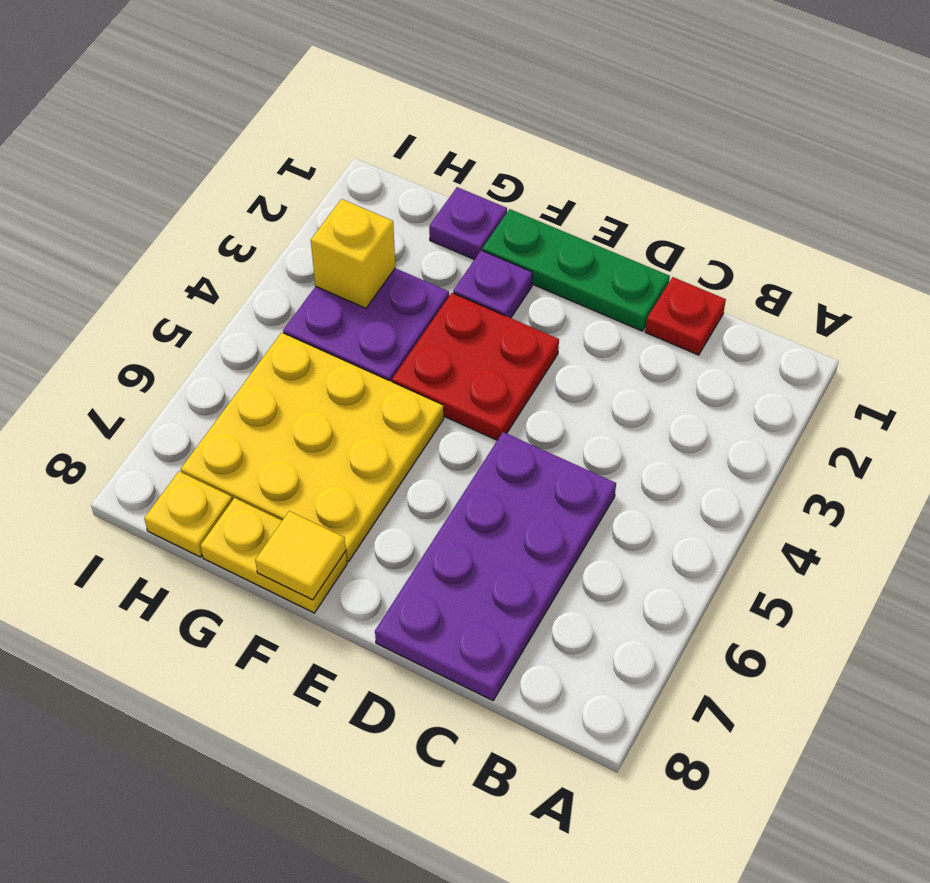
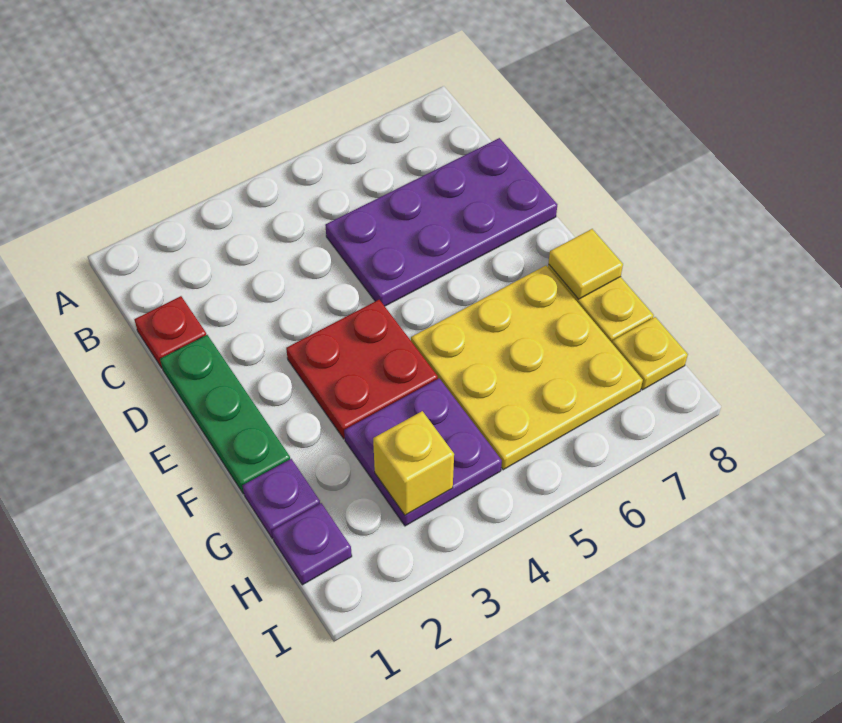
purple plate F2 level 1 -> purple plate H1 level 1

